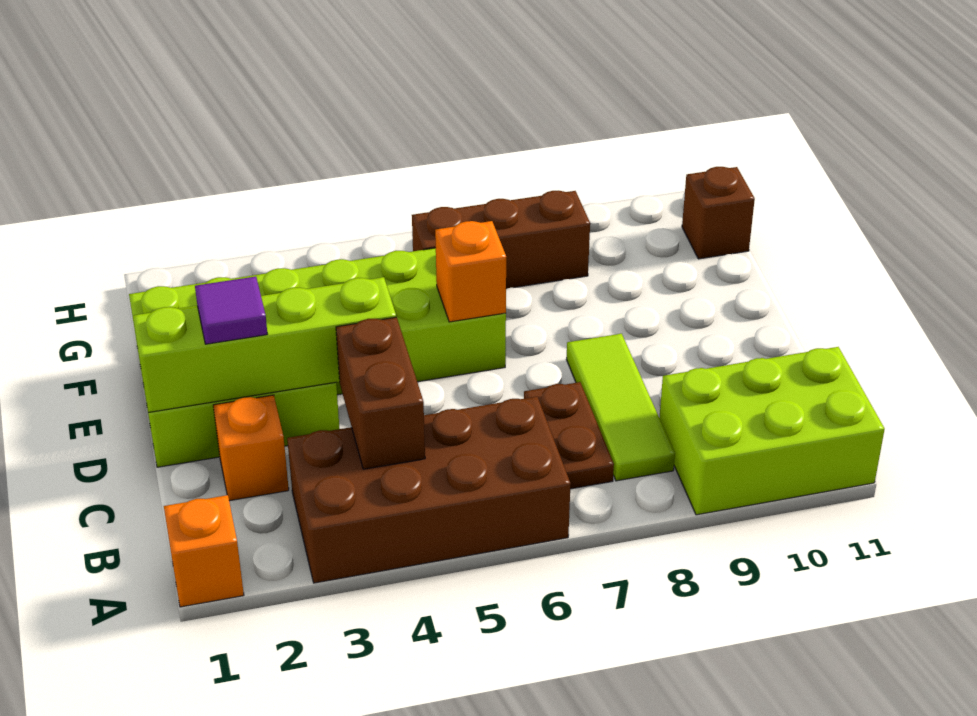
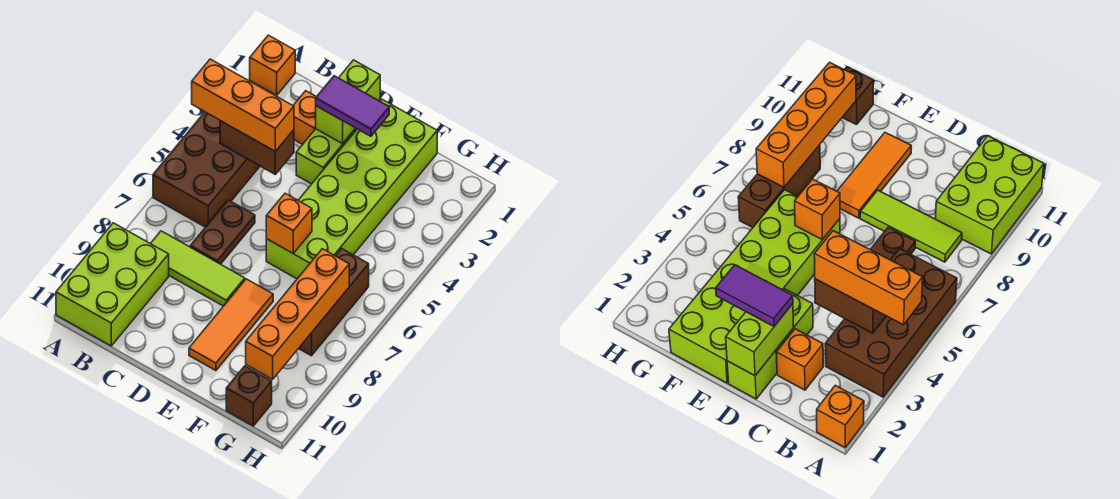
none -> orange brick A4:C4 level 3
brown plate B7:C7 level 1 -> brown plate C6:C7 level 1
lime brick D1:D4 level 2 -> lime brick D1:D2 level 2
purple tile D2 level 3 -> purple tile D2:E2 level 3
none -> orange tile E8:E10 level 1
none -> orange brick G7:G10 level 2

